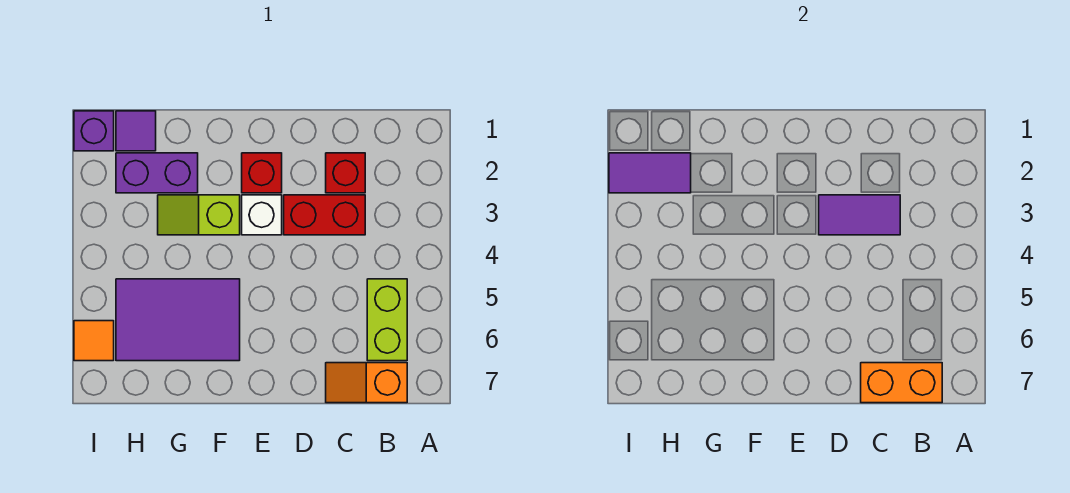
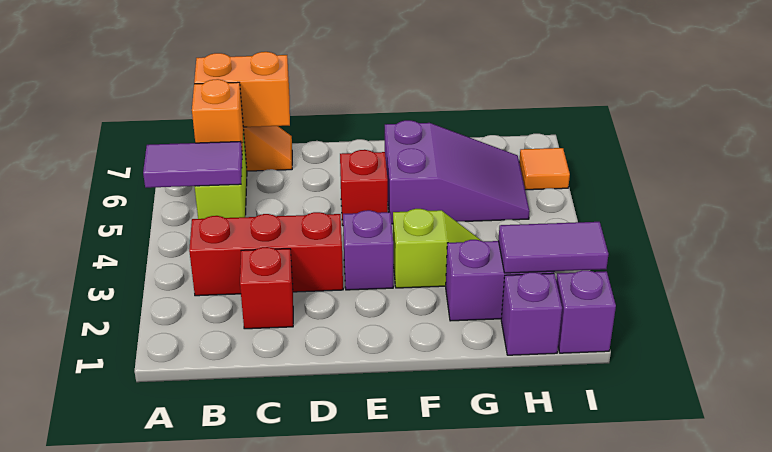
none -> orange brick B6 level 2
red brick C3:D3 level 1 -> red brick B3:D3 level 1
purple tile C3:D3 level 2 -> purple tile A5:B5 level 2
red brick E2 level 1 -> red brick E5 level 1
white brick E3 level 1 -> purple brick E3 level 1
purple tile F5:H6 level 1 -> purple slope F5:H6 level 1 top F
purple tile H1 level 1 -> purple brick H1 level 1

